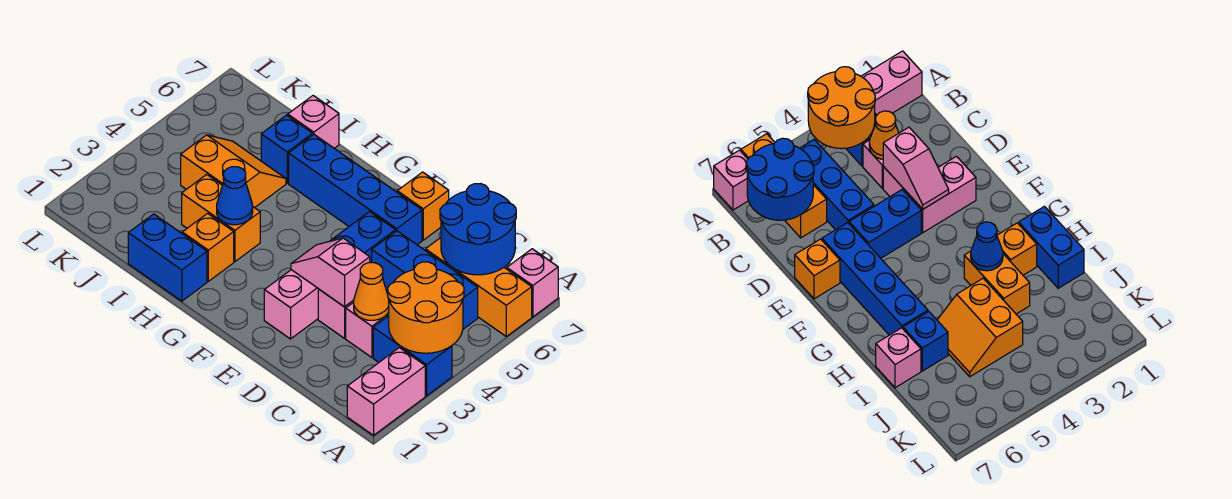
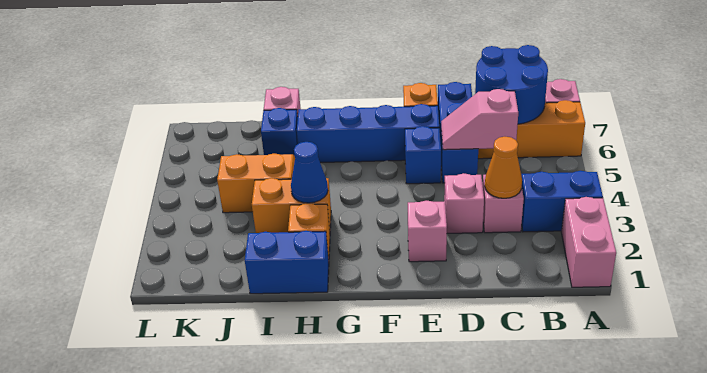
orange round brick A3:B4 level 2 -> none
blue brick B5:D5 level 1 -> blue brick D5:D7 level 1
pink slope D3:E3 level 2 top D -> pink slope C5:D5 level 2 top C
pink brick E2:E3 level 1 -> pink brick E2 level 1
blue brick E4:E5 level 1 -> blue brick E5 level 1

